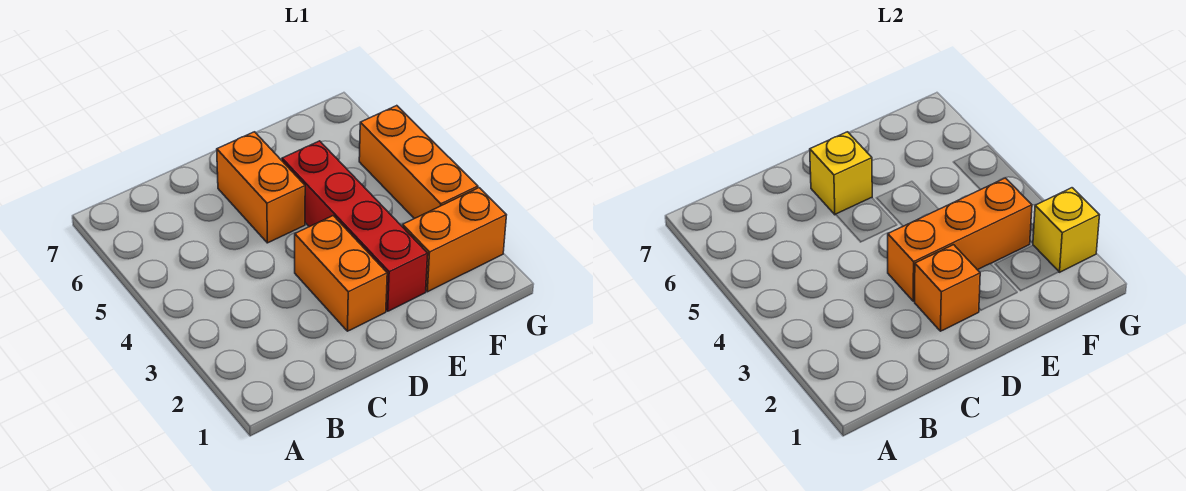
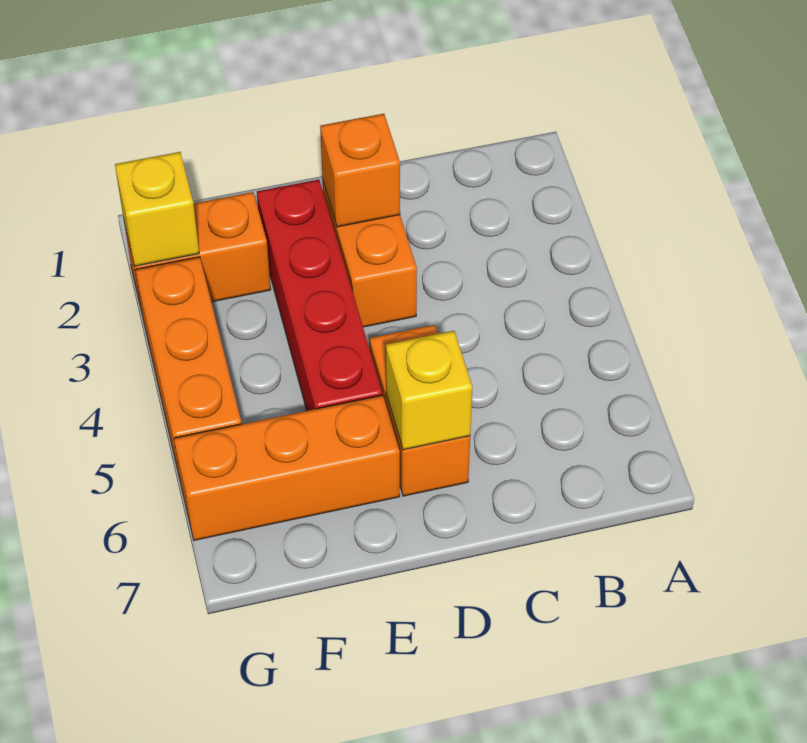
orange brick D3:F3 level 2 -> orange brick E6:G6 level 1

